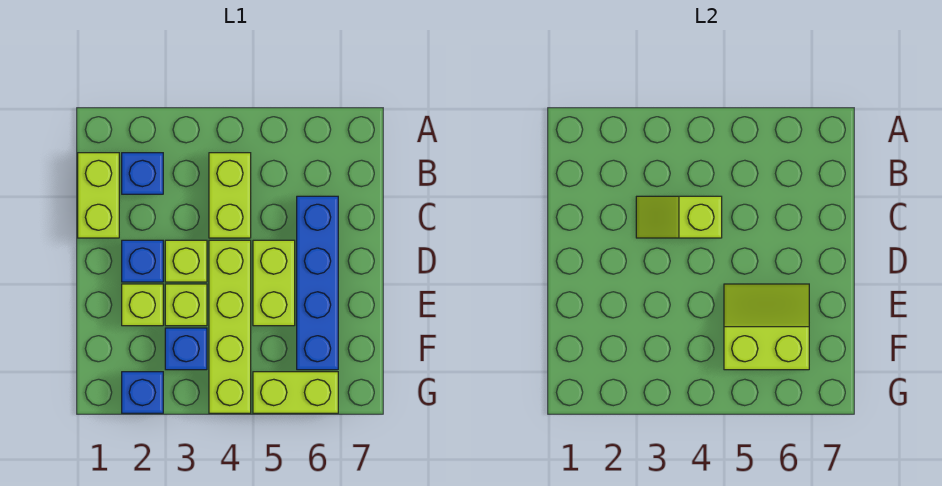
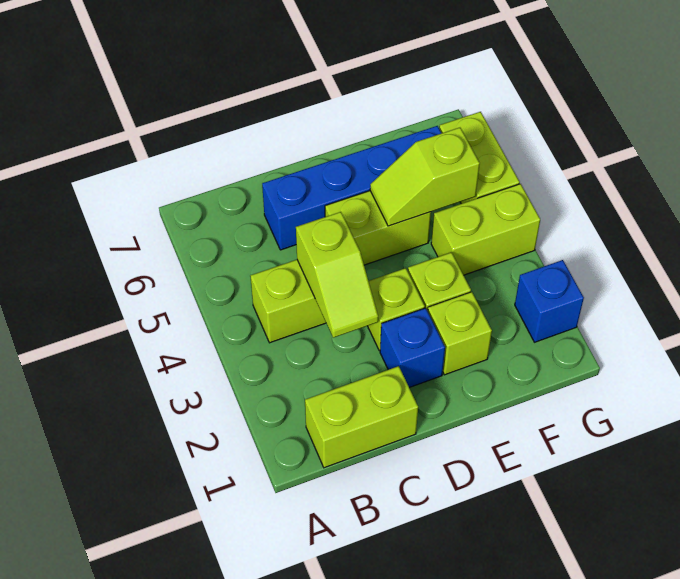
blue brick B2 level 1 -> none
lime brick D4:G4 level 1 -> lime brick F4:G4 level 1
lime slope E5:F6 level 2 top F -> lime slope E5:F5 level 2 top F
blue brick F3 level 1 -> none

